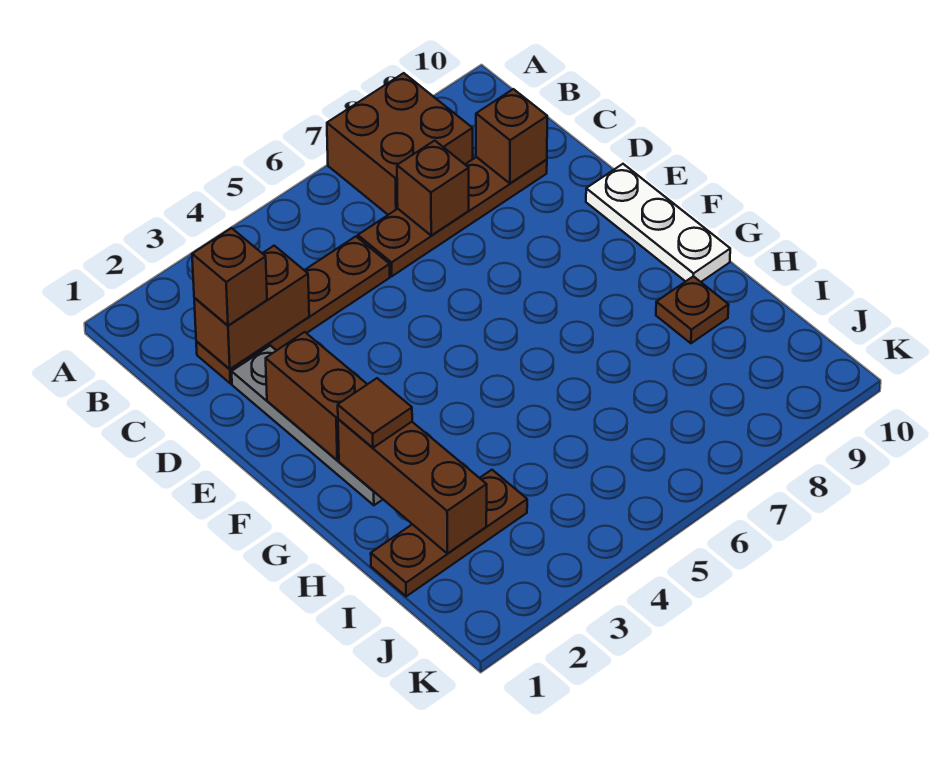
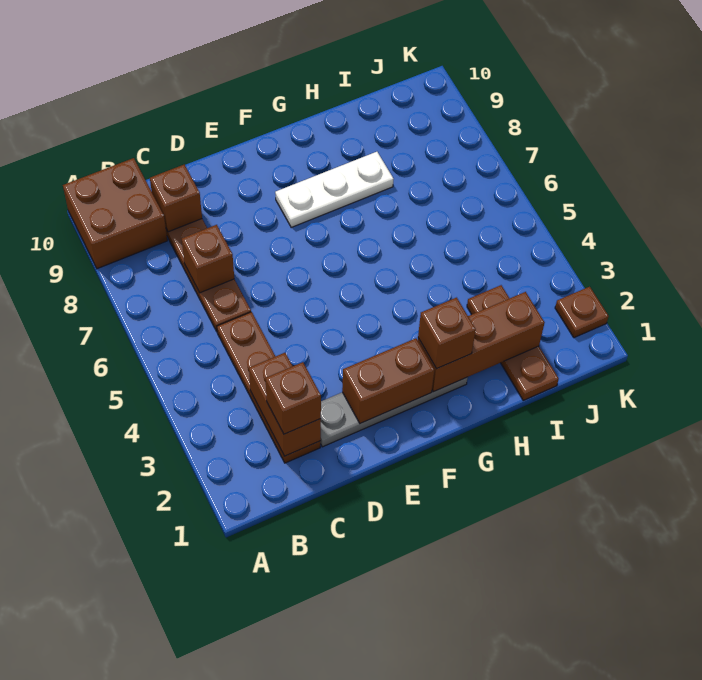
brown brick A7:B8 level 1 -> brown brick A9:B10 level 1
white plate E10:G10 level 1 -> white plate F8:H8 level 1
brown tile G2 level 3 -> brown brick G2 level 3
brown plate H9 level 1 -> brown plate K2 level 1

